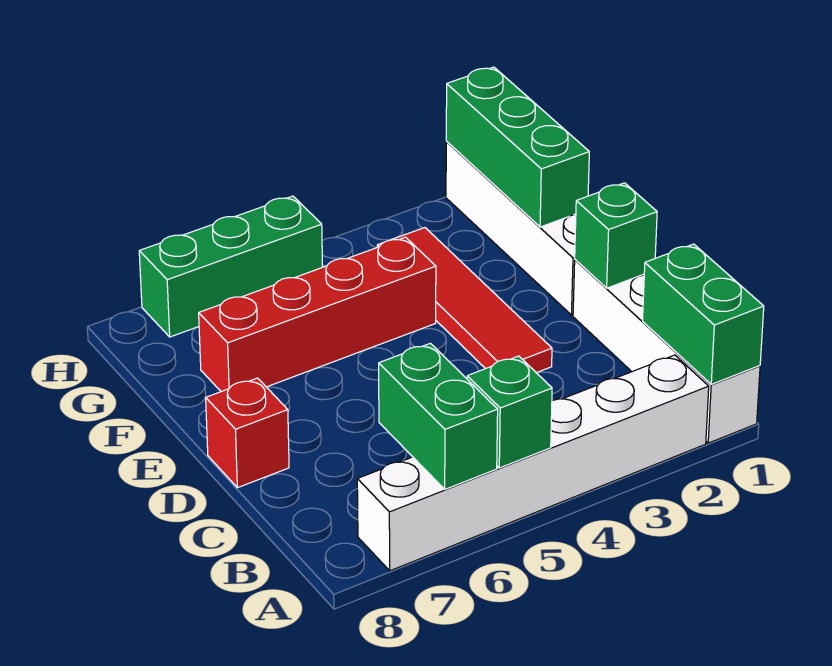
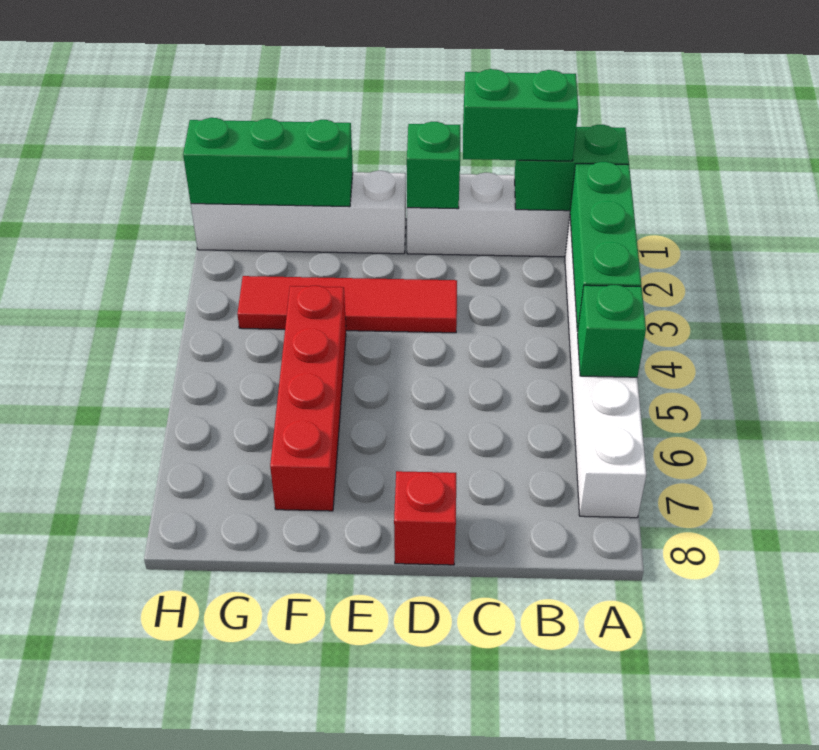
green brick A6:B6 level 2 -> green brick B1:C1 level 3
green brick H5:H7 level 1 -> green brick A2:A4 level 2

